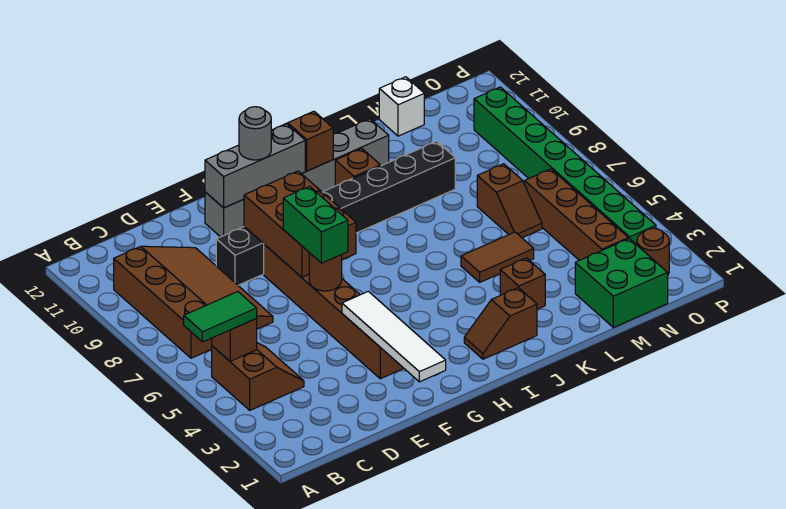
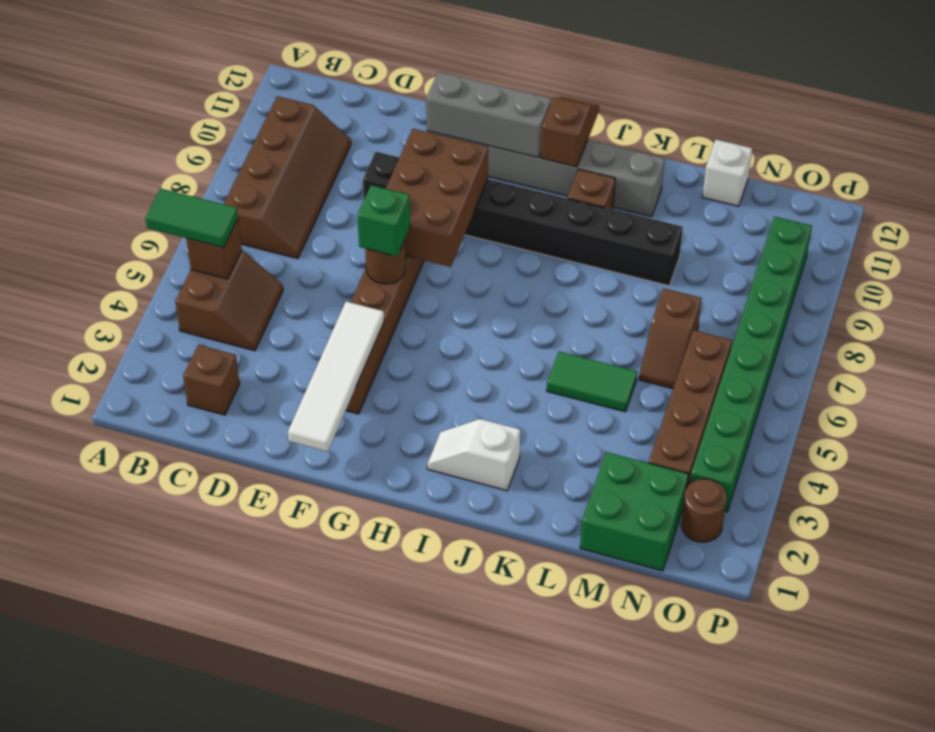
brown slope B7:D10 level 1 top B -> brown slope B7:C10 level 1 top B
green brick F6:F7 level 3 -> green brick F6 level 3
grey round brick G11 level 3 -> none
brown slope I2:J2 level 1 top J -> white slope I2:J2 level 1 top J
brown brick K3 level 1 -> brown brick C2 level 1
brown tile K5:L5 level 1 -> green tile K5:L5 level 1

